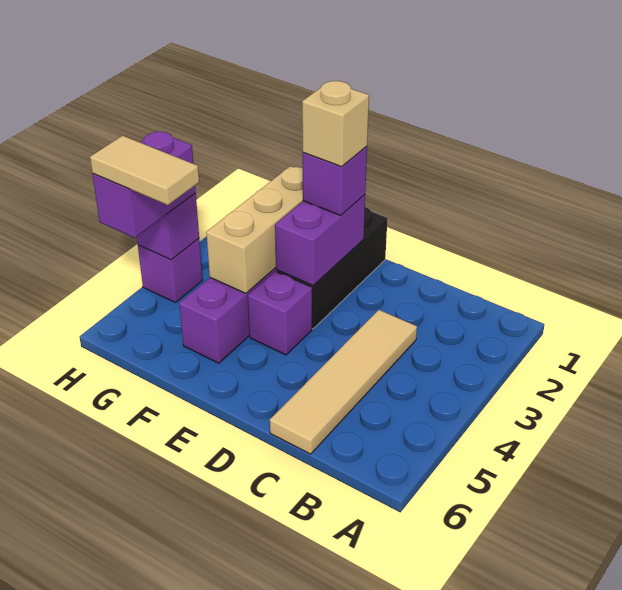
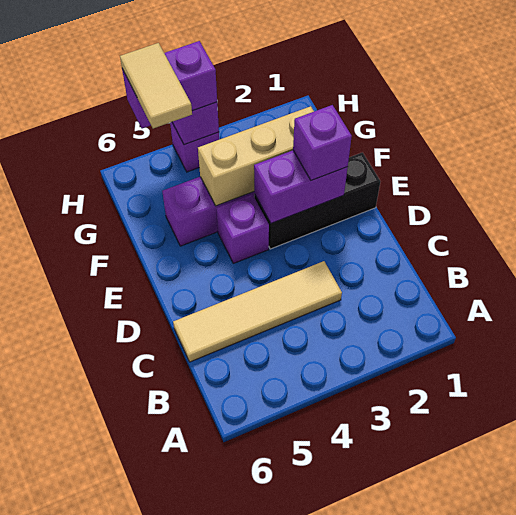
tan brick E2 level 4 -> none

